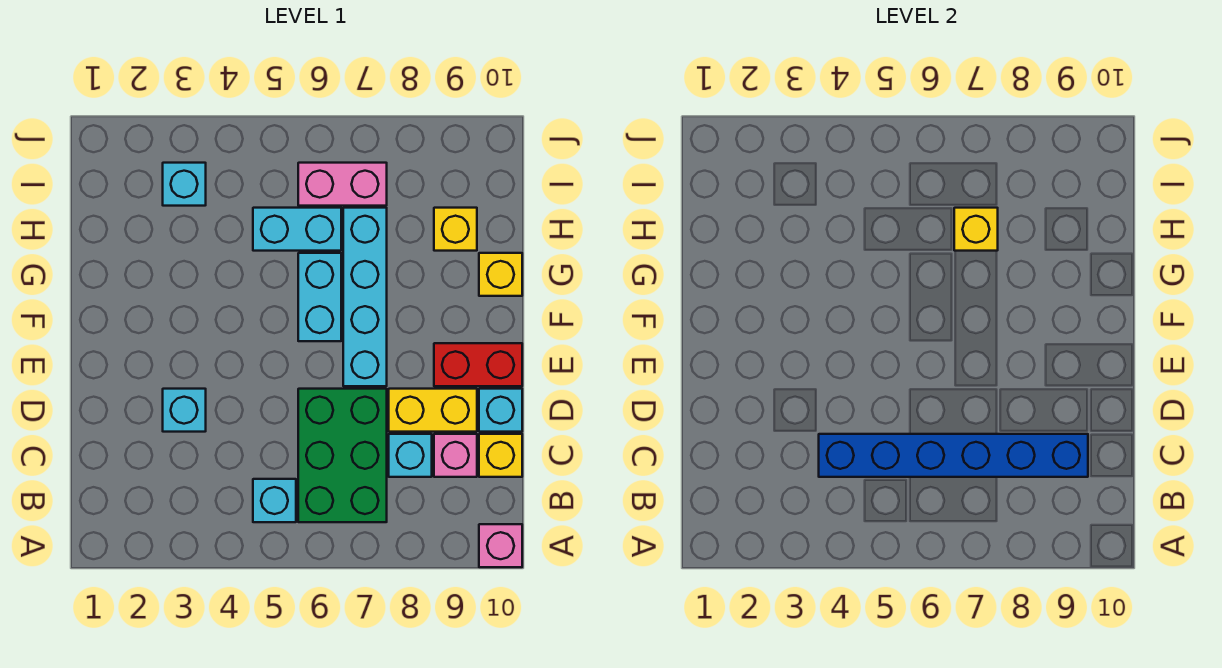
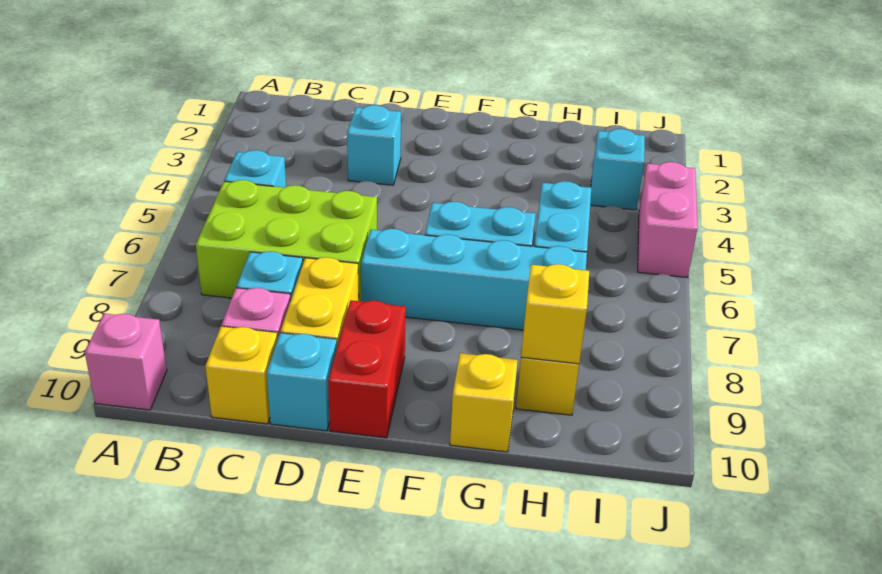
green brick B6:D7 level 1 -> lime brick B6:D7 level 1
blue brick C4:C9 level 2 -> none
yellow brick H7 level 2 -> yellow brick H9 level 2
pink brick I6:I7 level 1 -> pink brick J4:J5 level 1

